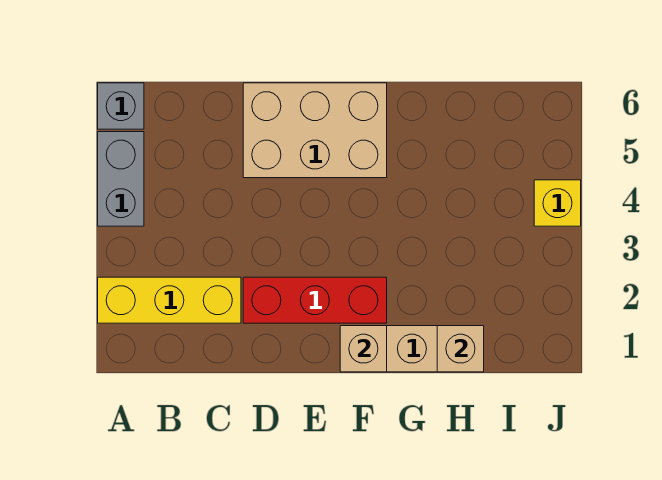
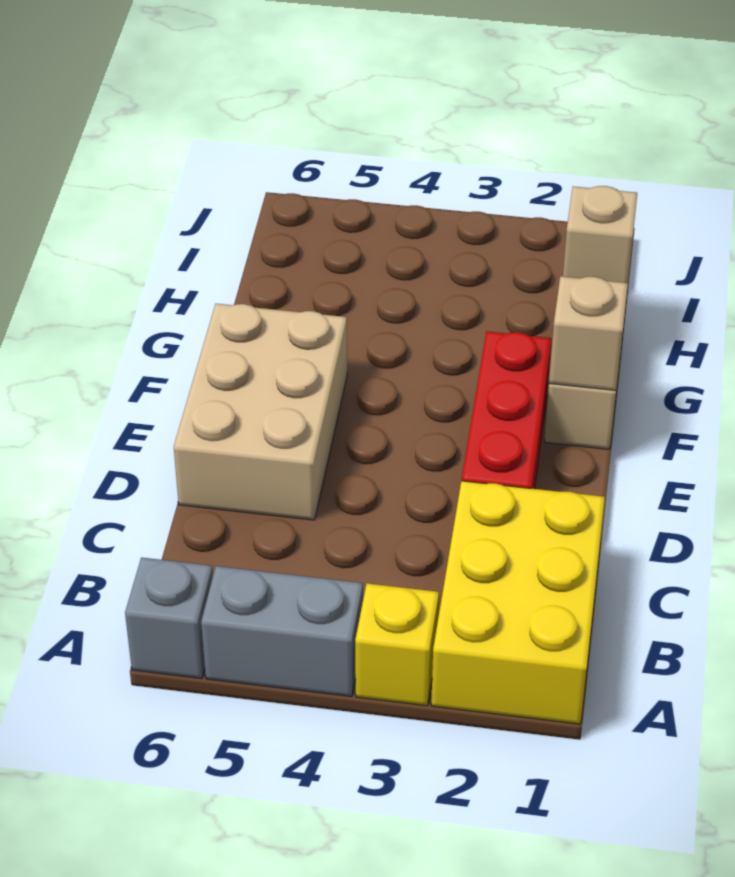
yellow brick A2:C2 level 1 -> yellow brick A1:C2 level 1
yellow brick J4 level 1 -> yellow brick A3 level 1

